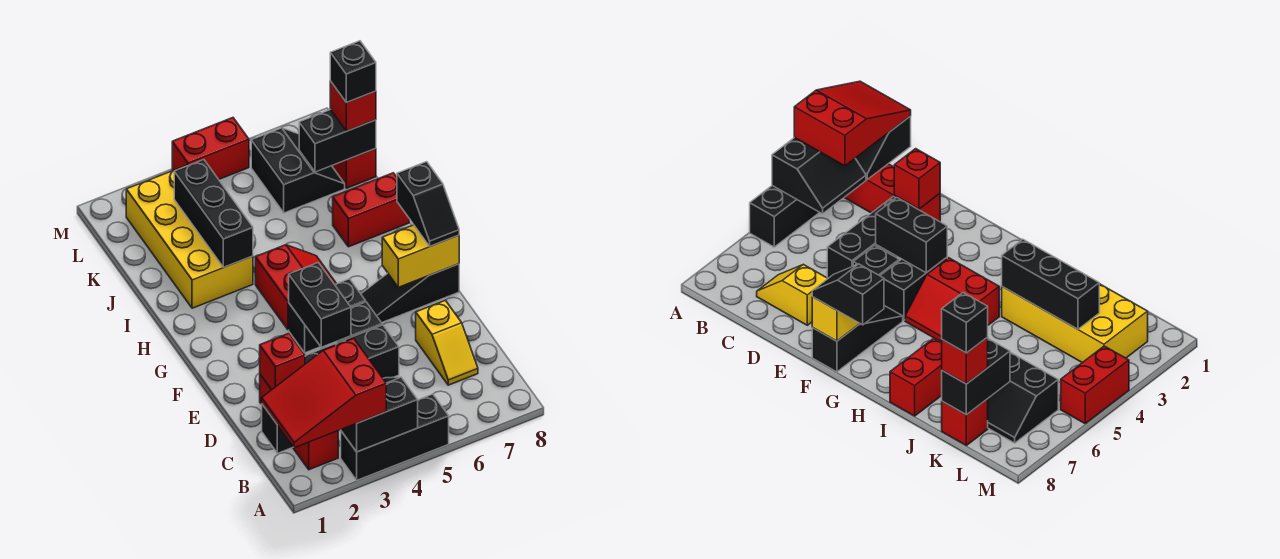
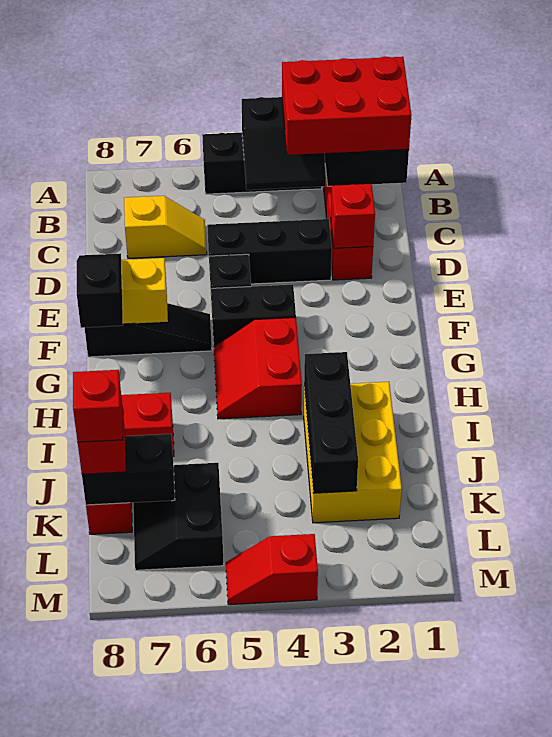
red slope A1:B3 level 3 top 3 -> red brick A1:B3 level 3
yellow slope C7:D7 level 1 top D -> yellow slope C6:C7 level 1 top 7
black brick E4:F4 level 2 -> none
yellow brick I2:L3 level 1 -> yellow brick I2:K3 level 1
black brick K8 level 4 -> red brick K8 level 4
red brick M4:M5 level 1 -> red slope M4:M5 level 1 top 4

